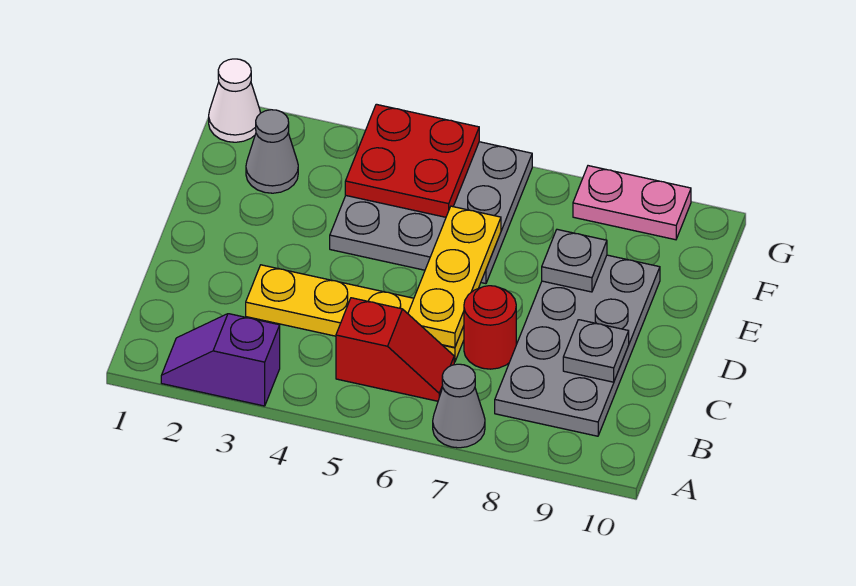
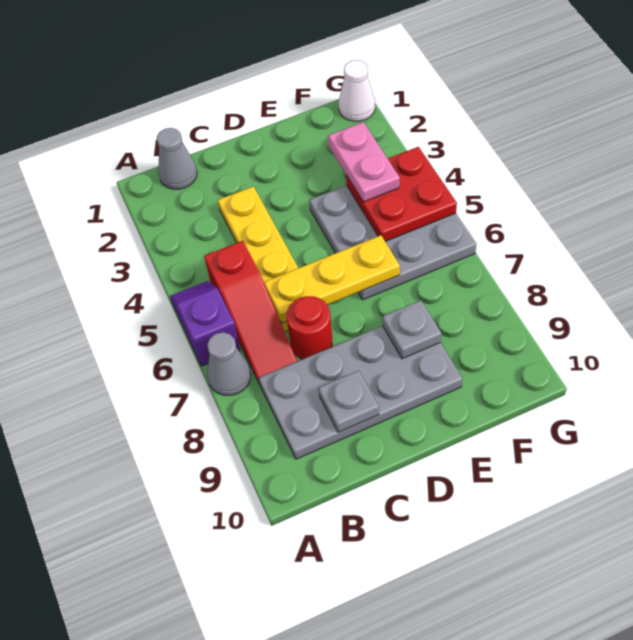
purple slope A2:A3 level 1 top 3 -> purple slope A5:A6 level 1 top 6
red slope B5:B6 level 1 top 5 -> red slope B5:B7 level 1 top 5
grey cone F2 level 1 -> grey cone B1 level 1
pink plate G8:G9 level 1 -> pink plate F3:F4 level 3

